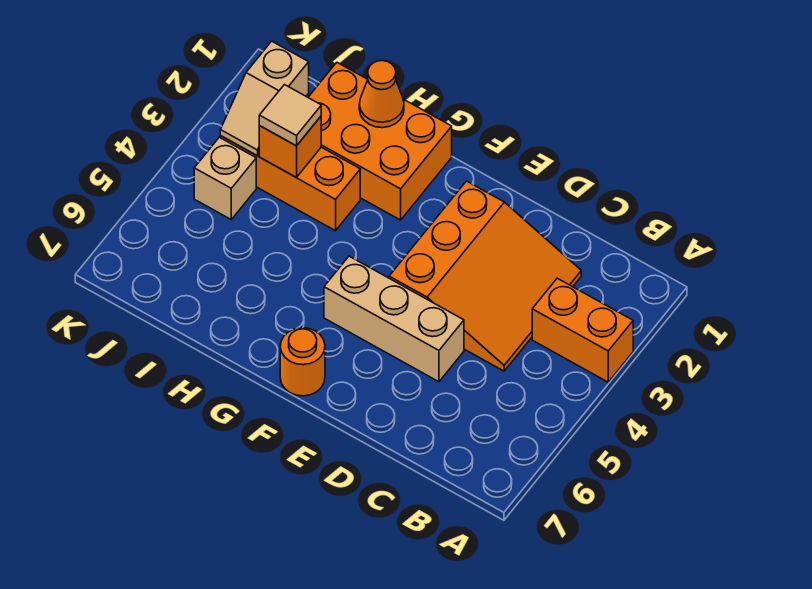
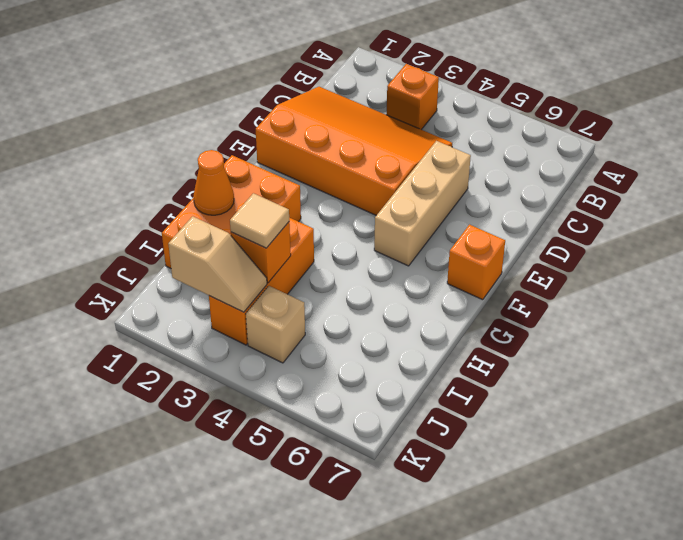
orange brick A3:B3 level 1 -> orange brick B3 level 1
orange slope C2:E4 level 1 top E -> orange slope C1:E4 level 1 top E
orange round brick F7 level 1 -> orange brick F7 level 1

